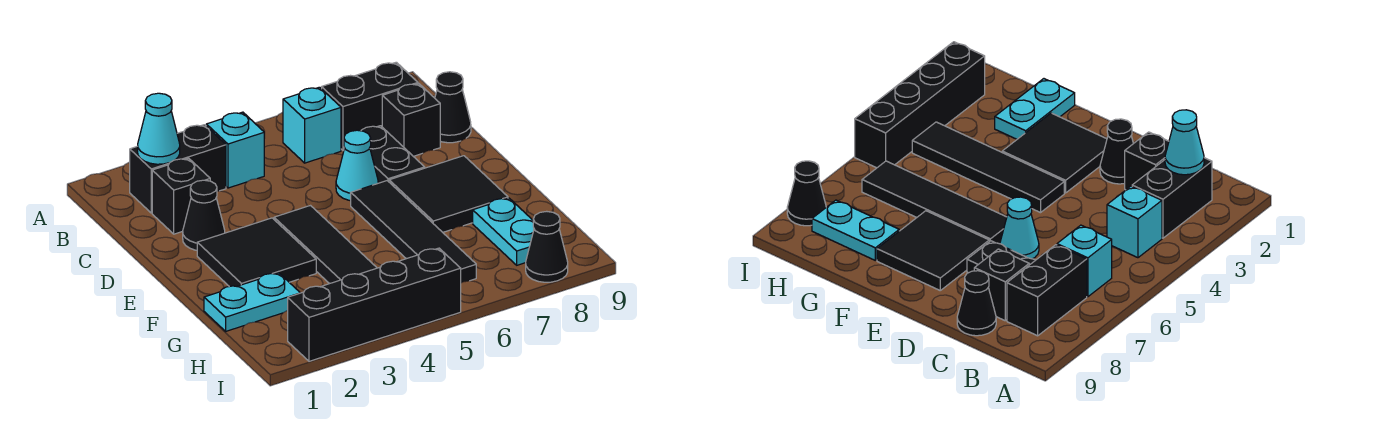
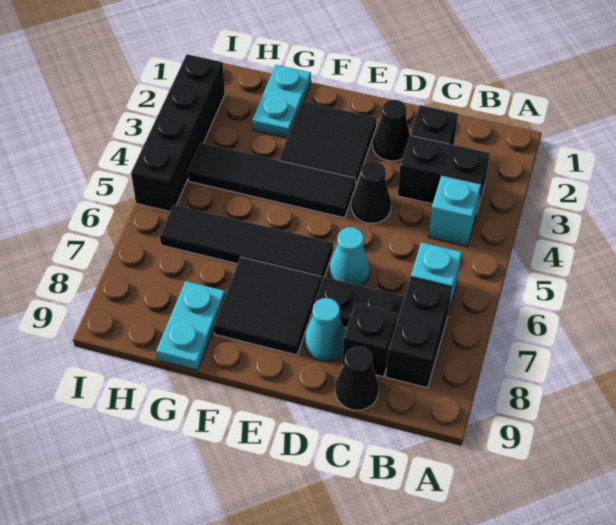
black brick B2:B3 level 1 -> black brick B3:C3 level 1
cyan cone B2 level 2 -> cyan cone D8 level 1
cyan plate G8:H8 level 1 -> cyan plate G8:G9 level 1
black cone I8 level 1 -> black cone D4 level 1

